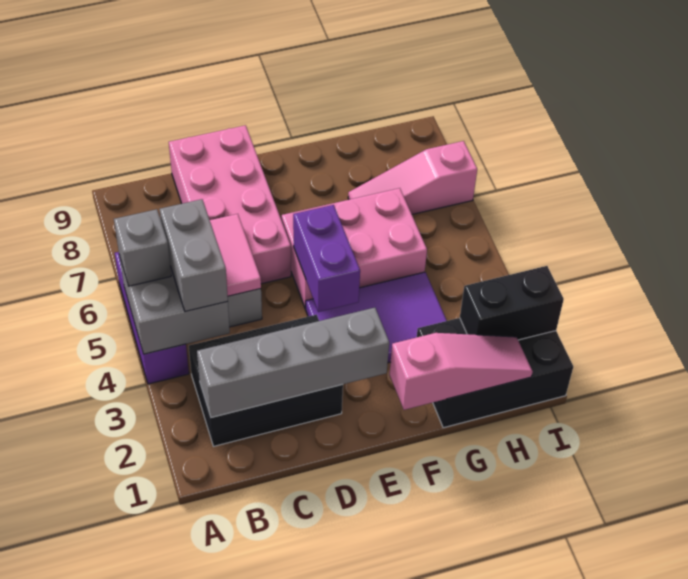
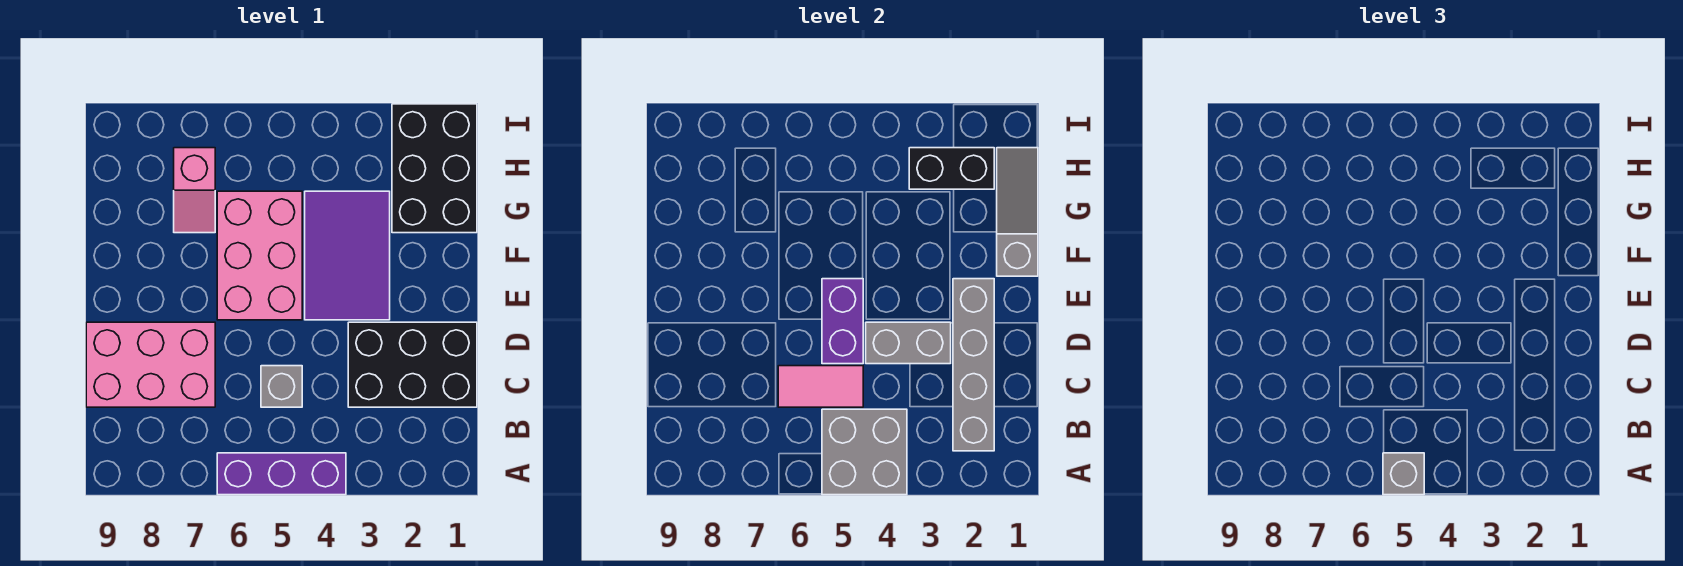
black brick B2:D3 level 1 -> black brick C1:D3 level 1
grey brick B4:B5 level 3 -> grey brick D3:D4 level 2
pink brick C6:D9 level 1 -> pink brick C7:D9 level 1
purple brick E4:E5 level 2 -> purple brick D5:E5 level 2
pink slope F1:H1 level 2 top F -> grey slope F1:H1 level 2 top F
pink slope G7:I7 level 1 top I -> pink slope G7:H7 level 1 top H
black brick H2:I2 level 2 -> black brick H2:H3 level 2

